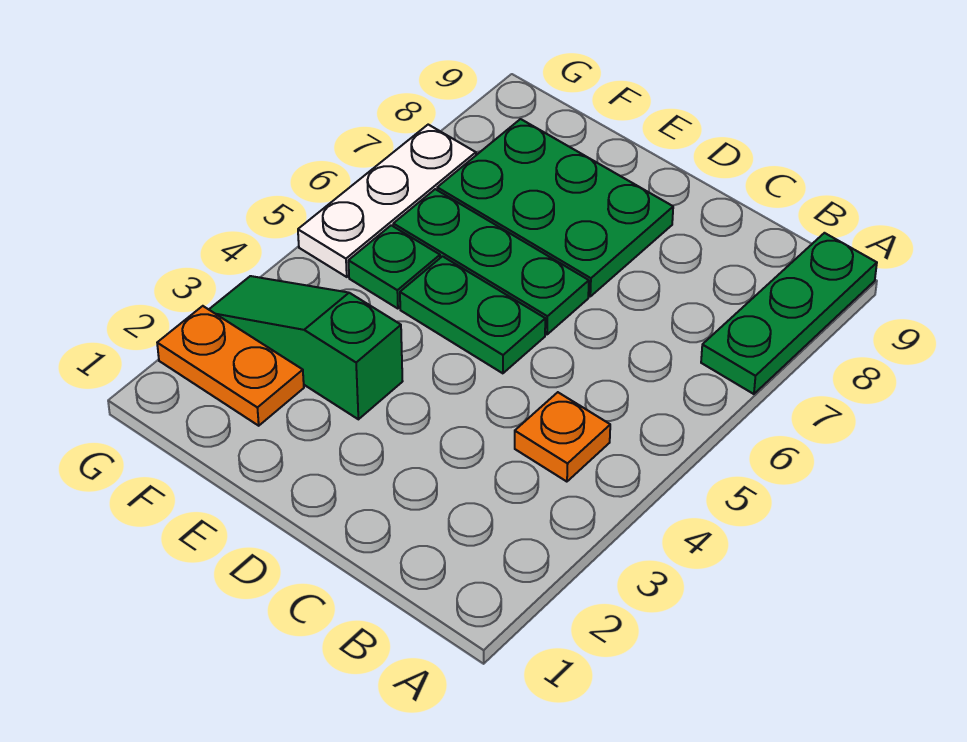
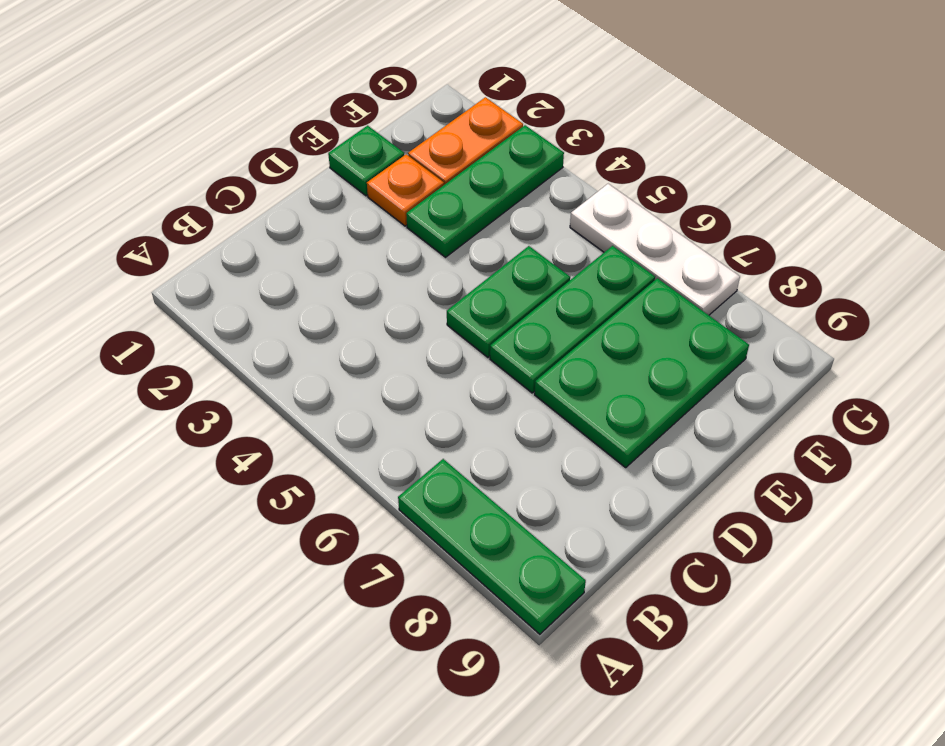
orange plate B4 level 1 -> orange plate E2 level 1
green slope E3:G3 level 1 top E -> green plate E3:G3 level 1
green plate F5 level 1 -> green plate E1 level 1

